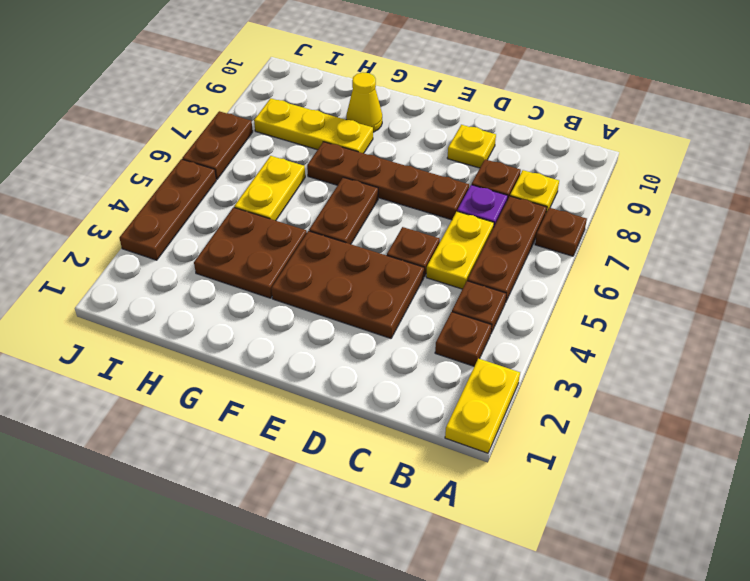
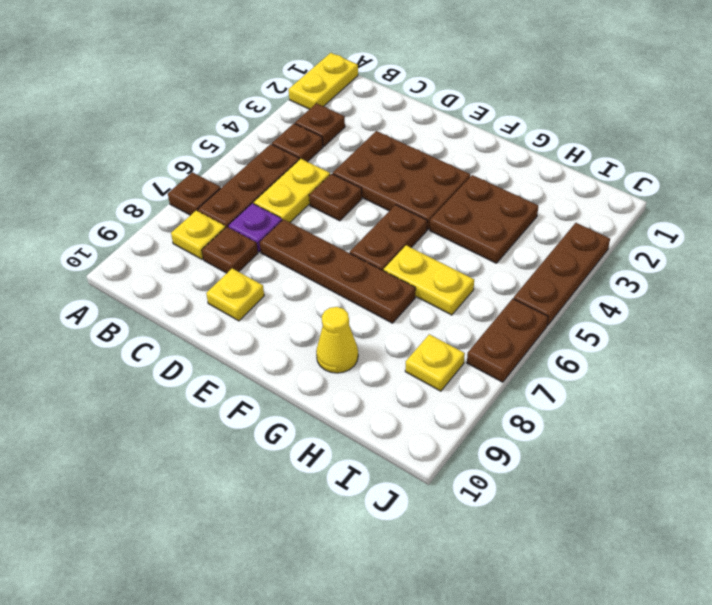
yellow plate G8:I8 level 1 -> yellow plate I8 level 1
yellow plate H5:H6 level 1 -> yellow plate G6:H6 level 1

